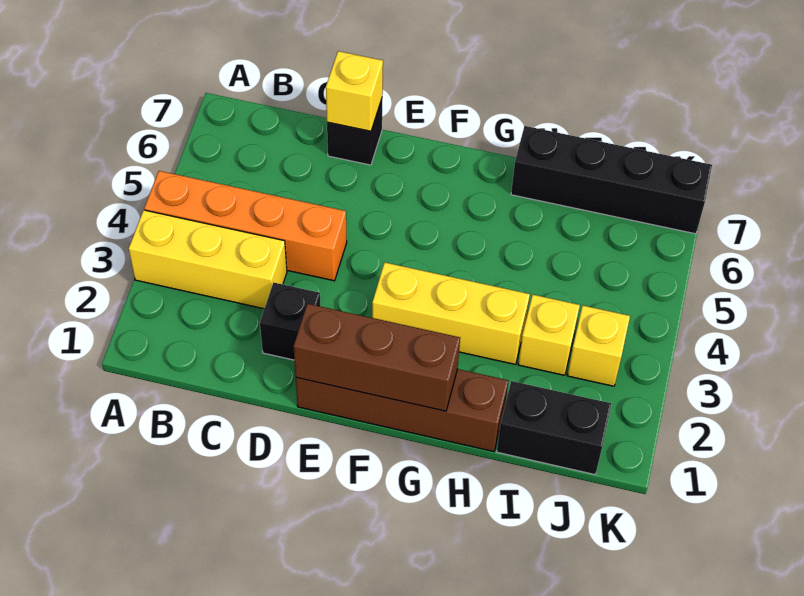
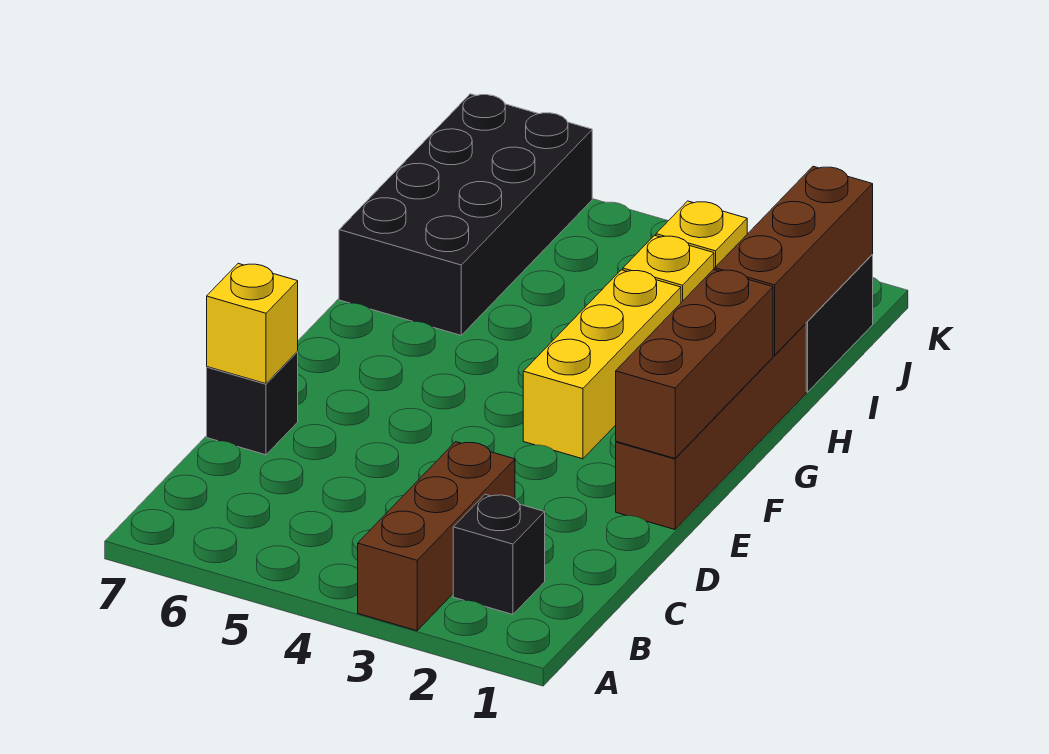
yellow brick A3:C3 level 1 -> brown brick A3:C3 level 1
orange brick A4:D4 level 1 -> none
black brick D2 level 1 -> black brick B2 level 1
none -> brown brick H1:J1 level 2
black brick H7:K7 level 1 -> black brick H6:K7 level 1

